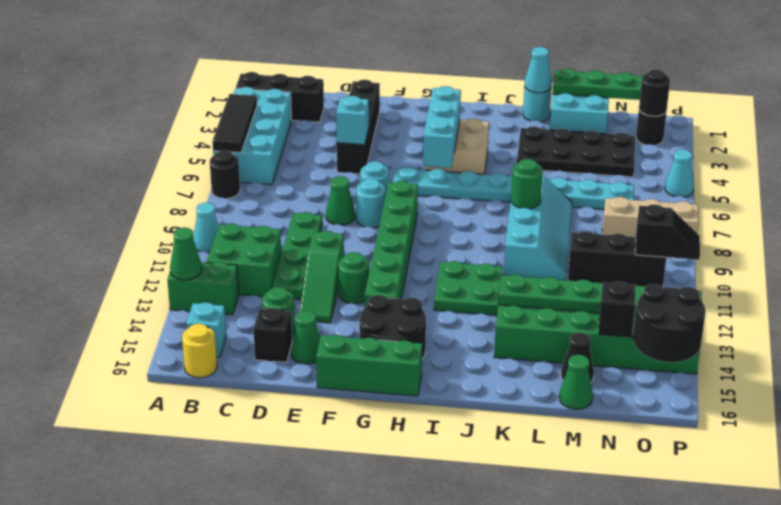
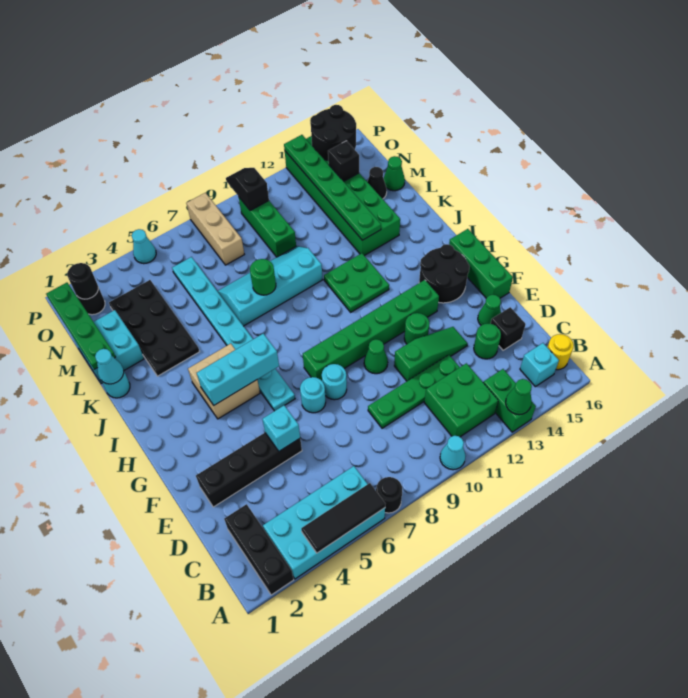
green cone E8 level 1 -> green cone F10 level 1
black brick M10:O10 level 1 -> green brick M10:O10 level 1

